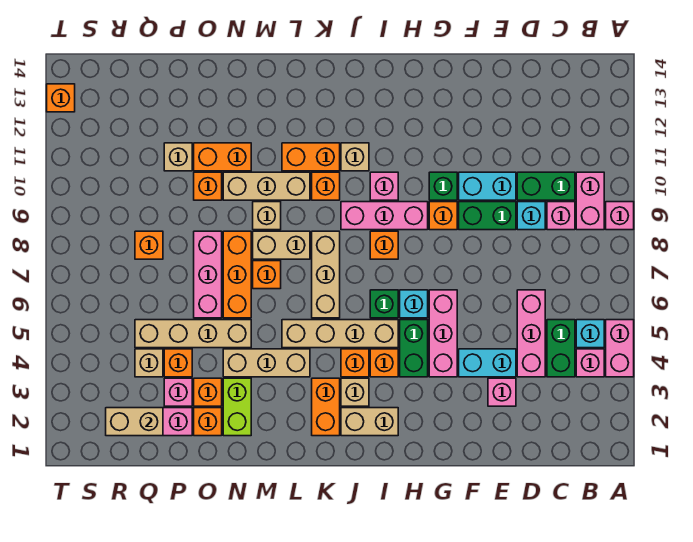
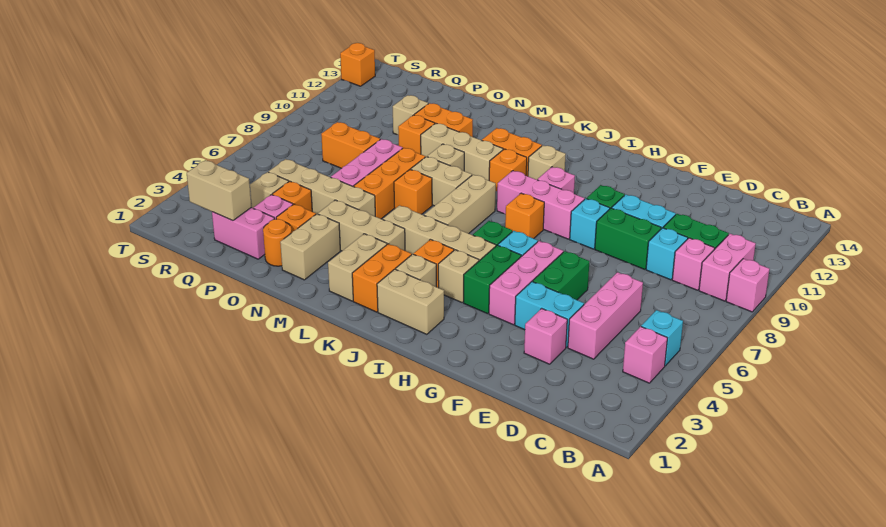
pink brick A4:A5 level 1 -> none
green brick C4:C5 level 1 -> green brick F5:F6 level 1
orange brick G9 level 1 -> cyan brick G9 level 1
orange brick I4 level 1 -> tan brick I4 level 1
none -> tan brick L2:L3 level 1
lime brick N2:N3 level 1 -> tan brick N2:N3 level 1
orange brick O2 level 1 -> orange round brick O2 level 1
orange brick Q8 level 1 -> orange brick P8:Q8 level 1

